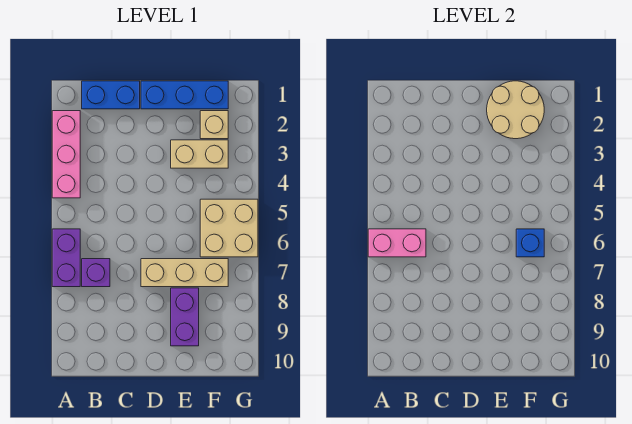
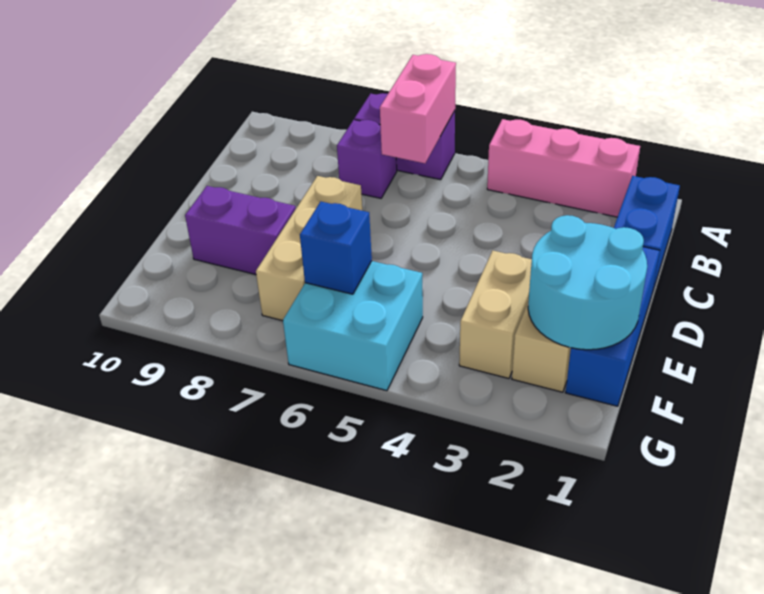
tan round brick E1:F2 level 2 -> cyan round brick E1:F2 level 2
tan brick F5:G6 level 1 -> cyan brick F5:G6 level 1

